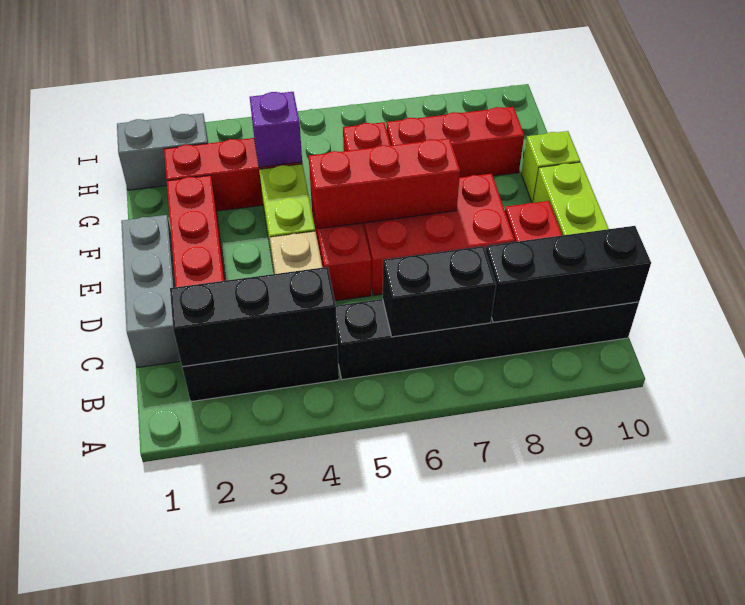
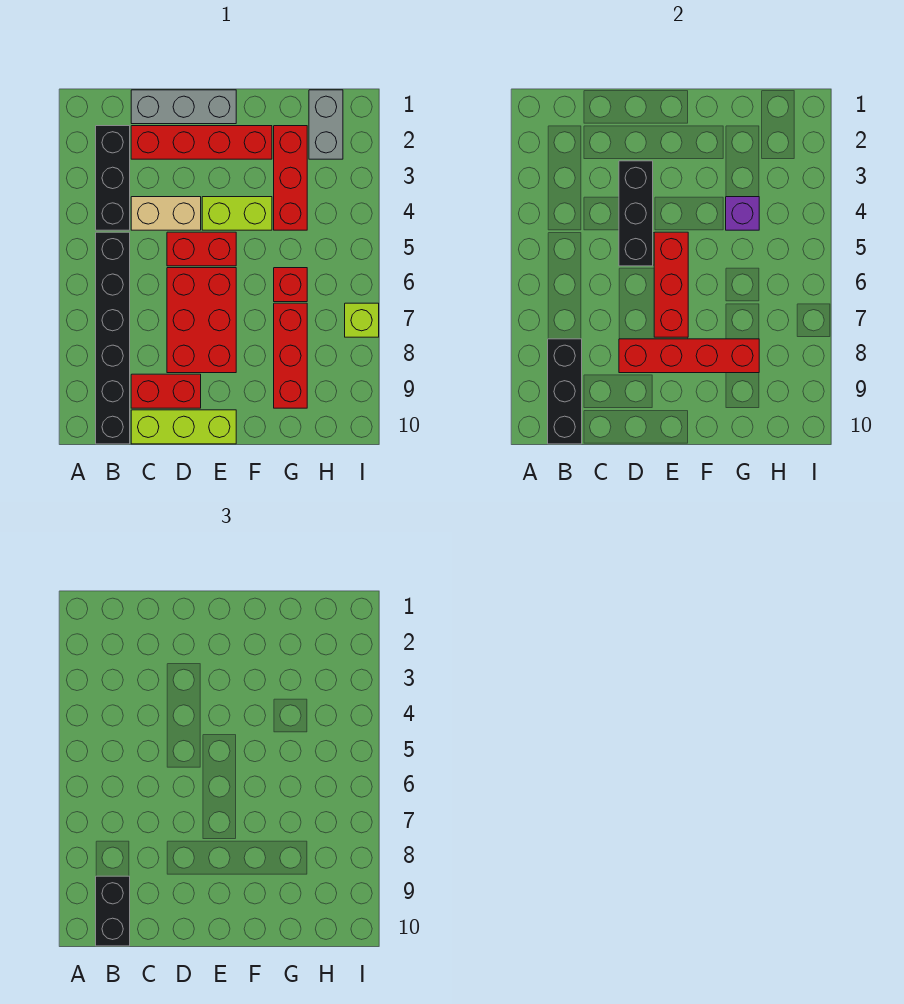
black brick B2:B4 level 2 -> black brick D3:D5 level 2
black brick B6:B7 level 2 -> black brick B9:B10 level 3
none -> red brick D8:G8 level 2
lime brick F10 level 1 -> lime brick I7 level 1

